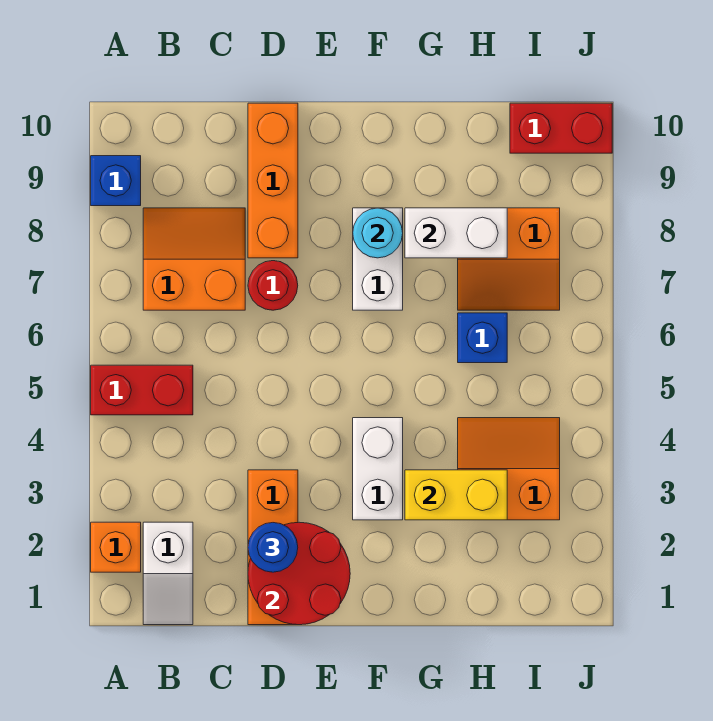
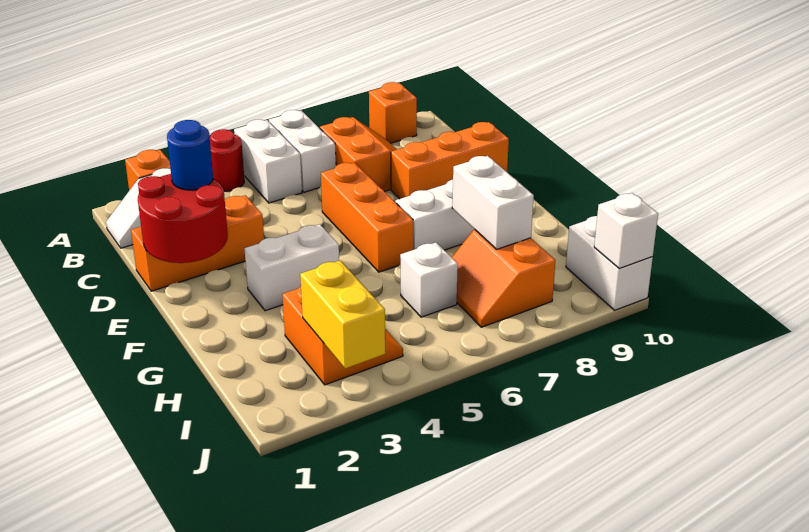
red brick A5:B5 level 1 -> white brick A5:B5 level 1
none -> white brick A6:B6 level 1
blue brick A9 level 1 -> orange brick A9 level 1
none -> orange brick D6:F6 level 1
red round brick D7 level 1 -> red round brick A4 level 1
cyan round brick F8 level 2 -> none
yellow brick G3:H3 level 2 -> yellow brick I3:J3 level 2
blue brick H6 level 1 -> white brick H6 level 1
red brick I10:J10 level 1 -> white brick I10:J10 level 1
none -> white brick J10 level 2

